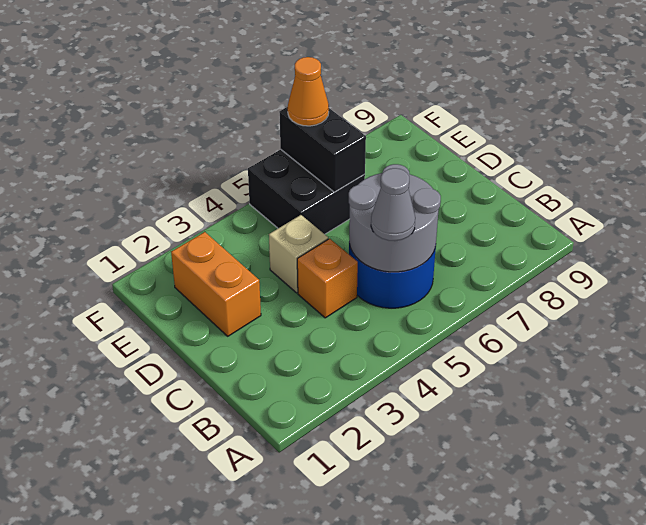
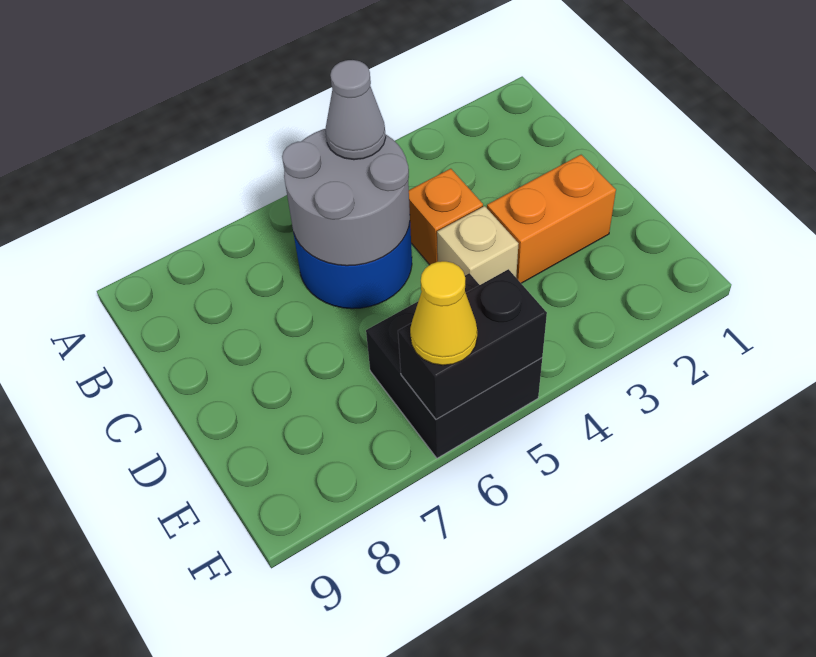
orange brick D2:E2 level 1 -> orange brick D2:D3 level 1
black brick E6:F6 level 2 -> black brick F5:F6 level 2
orange cone F6 level 3 -> yellow cone F6 level 3

